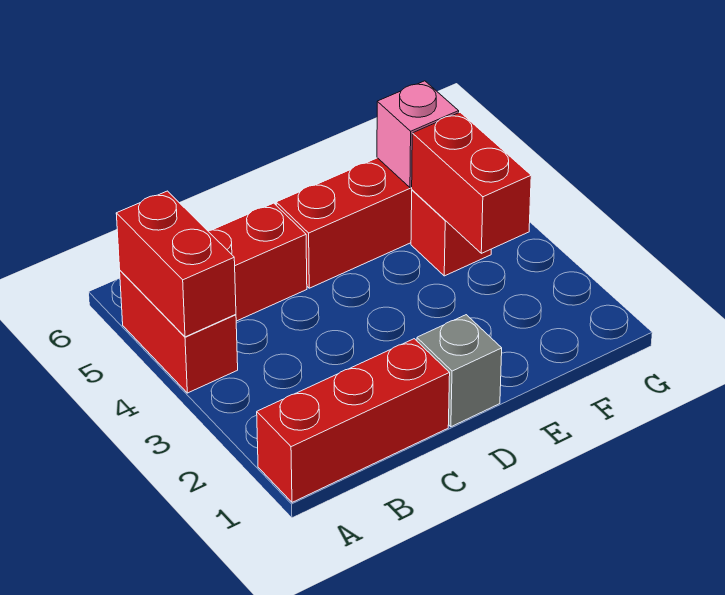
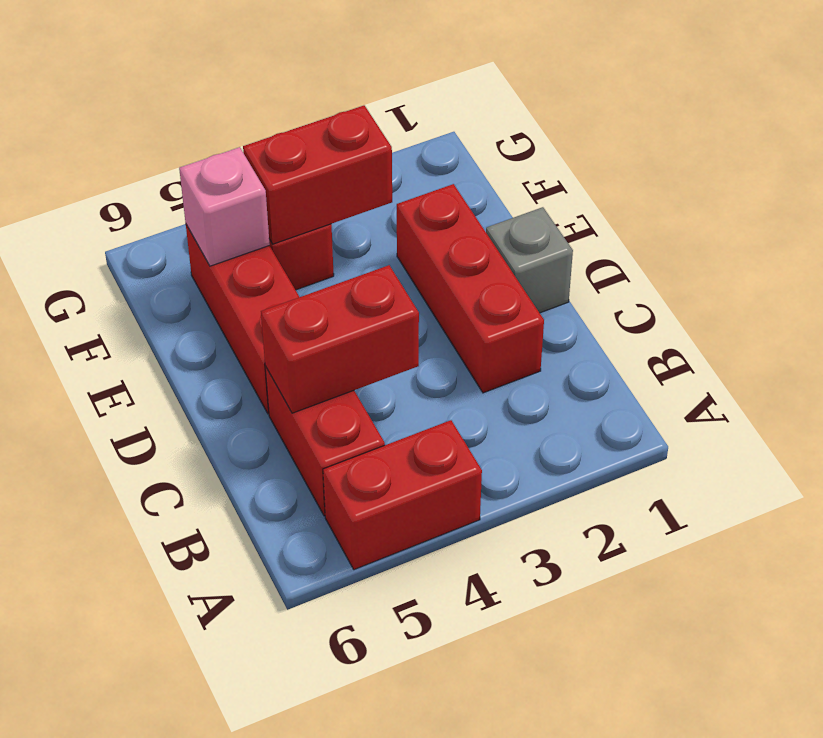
red brick A1:C1 level 1 -> red brick C2:E2 level 1
red brick A4:A5 level 2 -> red brick C4:C5 level 2

